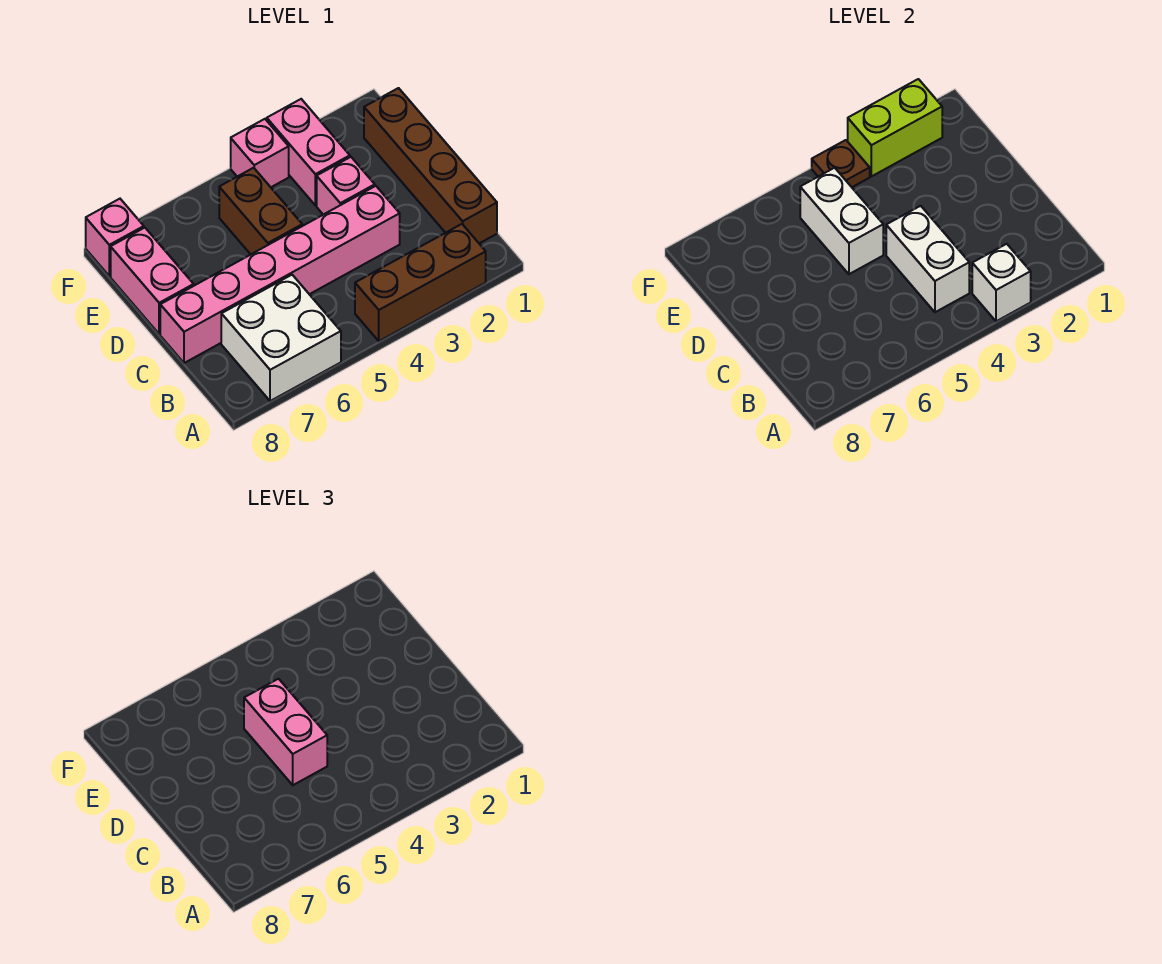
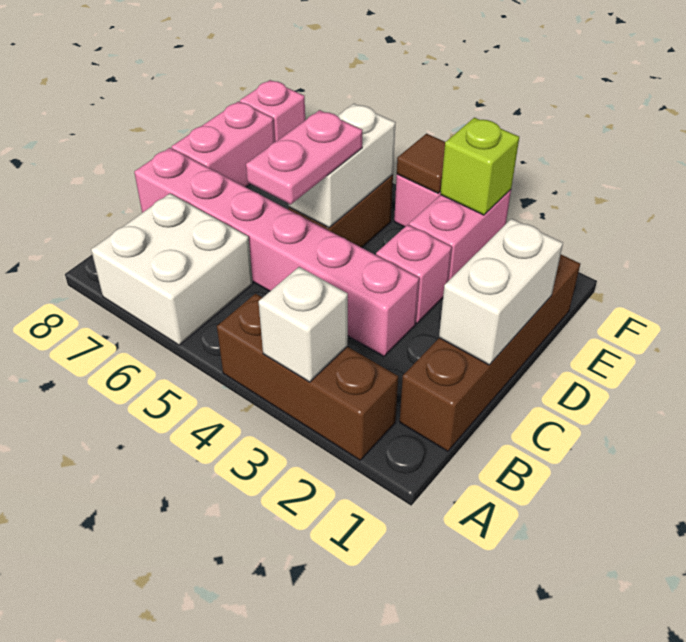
white brick B4:C4 level 2 -> white brick C1:D1 level 2
pink brick C5:D5 level 3 -> pink plate C5:D5 level 3
lime brick F2:F3 level 2 -> lime brick F3 level 2
brown plate F4 level 2 -> brown tile F4 level 2

